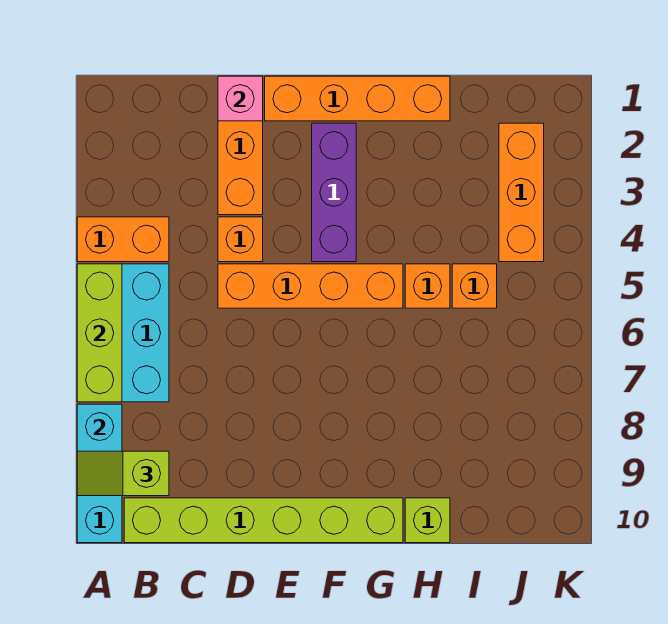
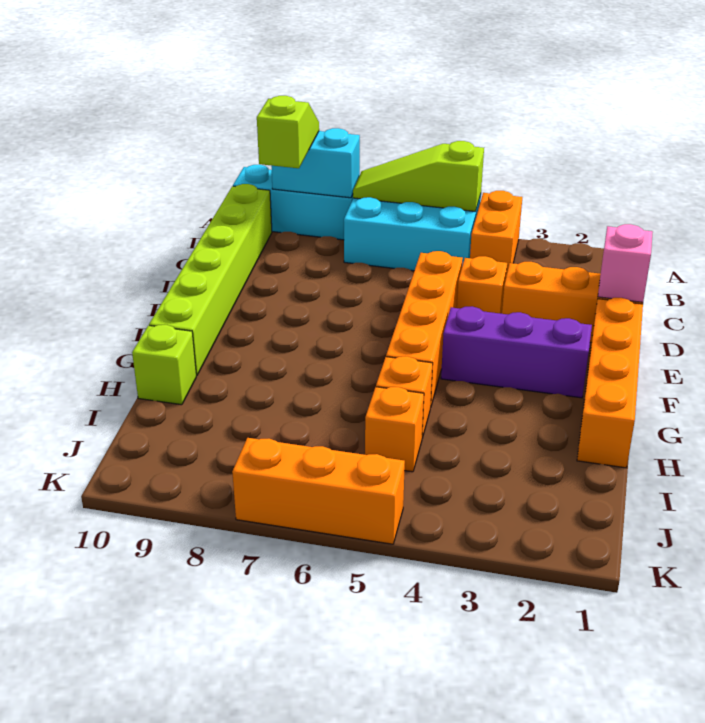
lime brick A5:A7 level 2 -> lime slope A5:A7 level 2 top 5
orange brick J2:J4 level 1 -> orange brick K5:K7 level 1

